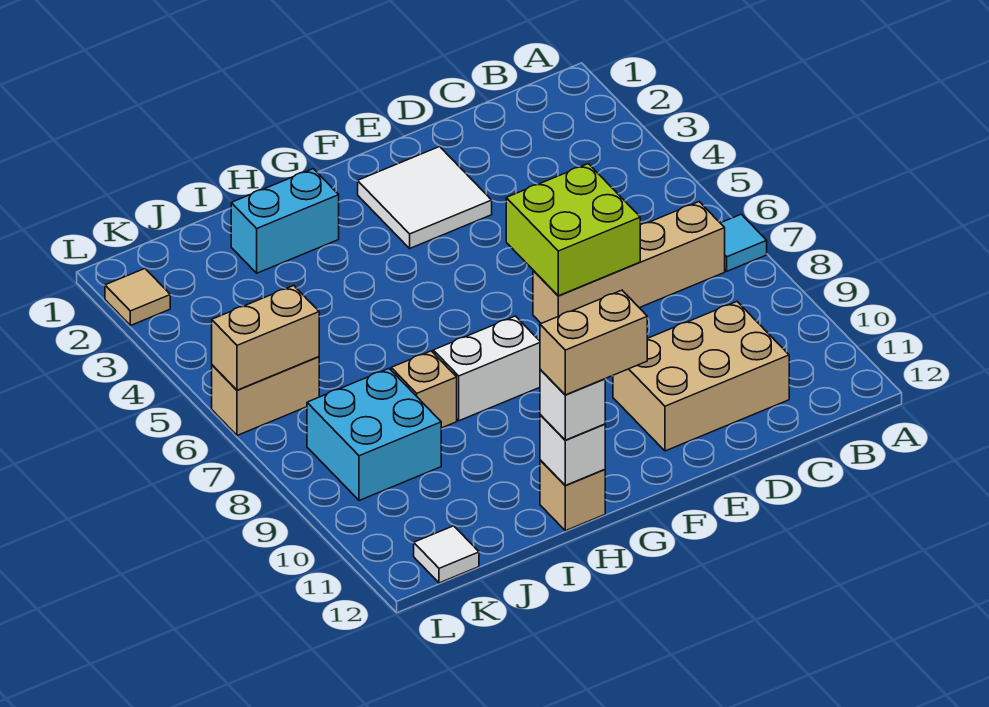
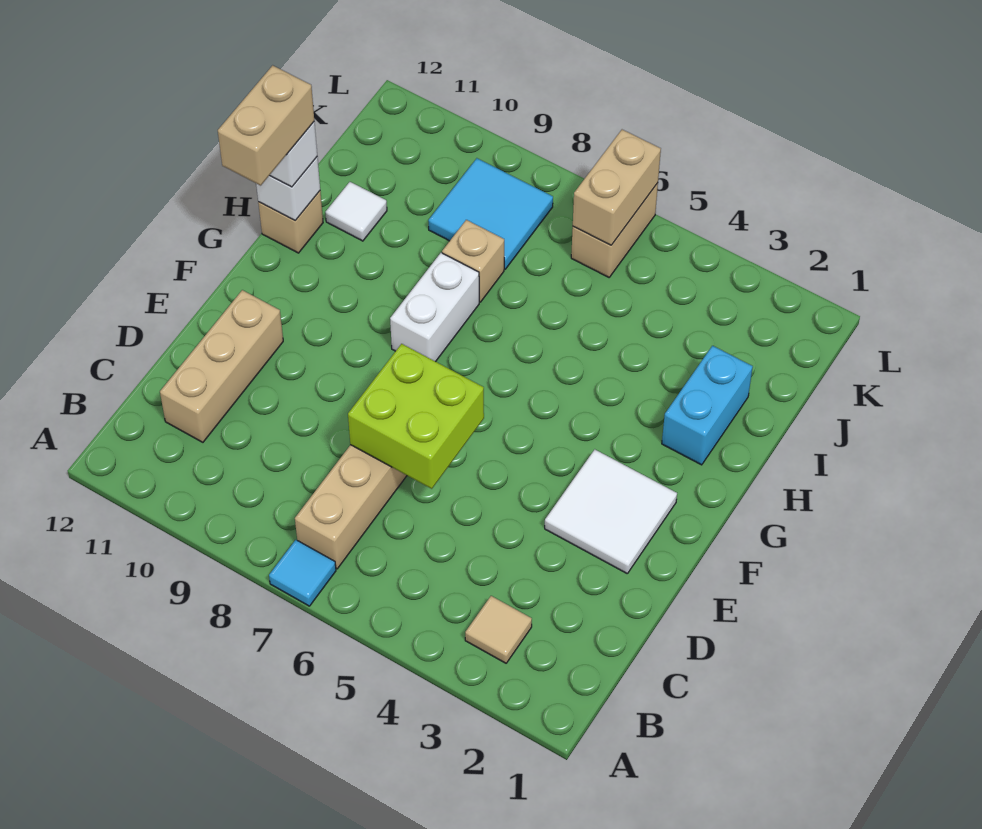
tan brick C10:E11 level 1 -> tan brick C11:E11 level 1
cyan brick J8:K9 level 1 -> cyan tile J8:K9 level 1
white tile K12 level 1 -> white tile I11 level 1
tan tile L2 level 1 -> tan tile B3 level 1

